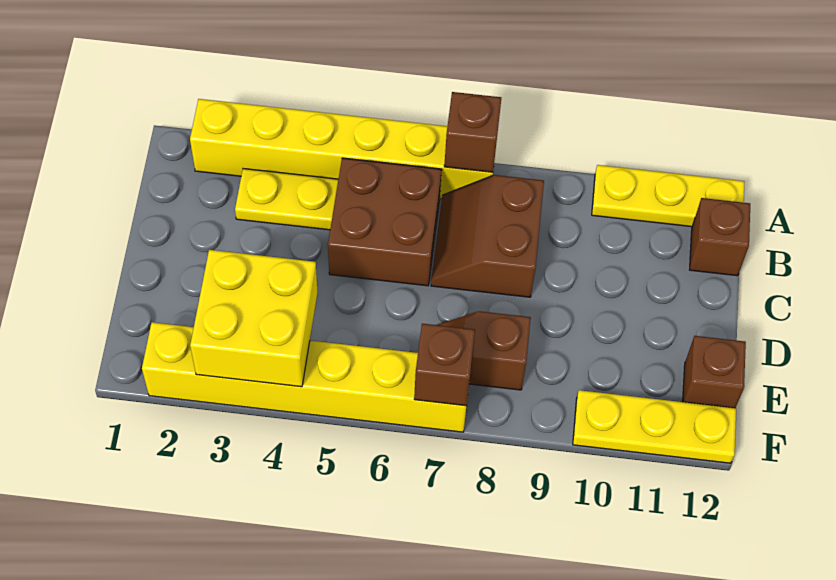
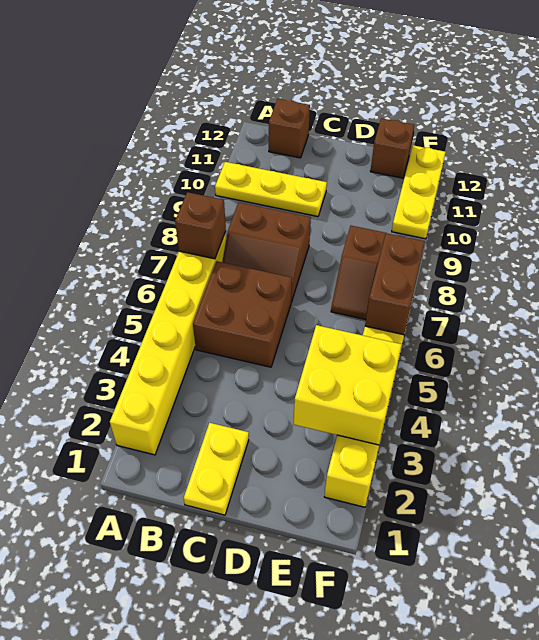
yellow plate A10:A12 level 1 -> yellow plate A10:C10 level 1
yellow plate B3:B4 level 1 -> yellow plate C1:C2 level 1
brown brick F7 level 2 -> brown brick F6:F7 level 2

